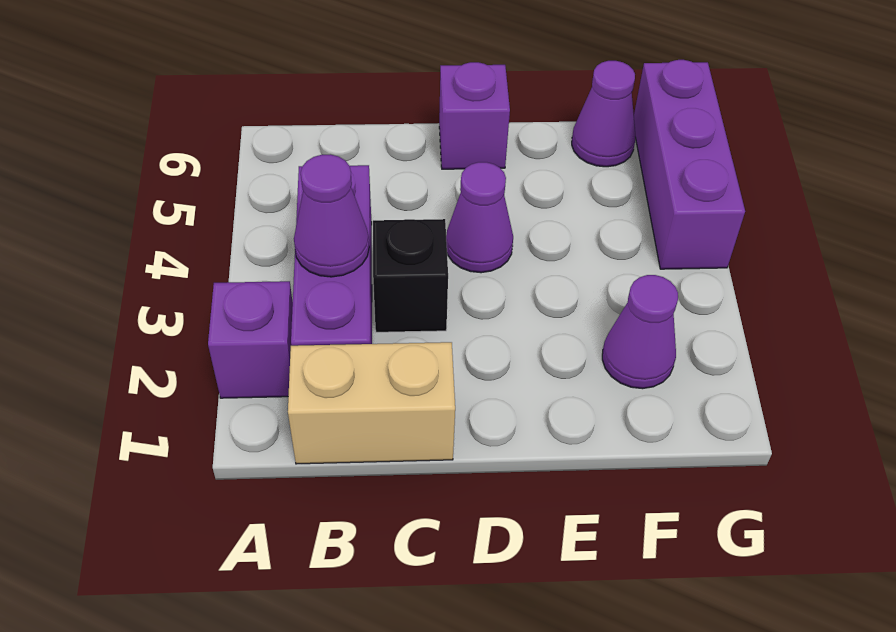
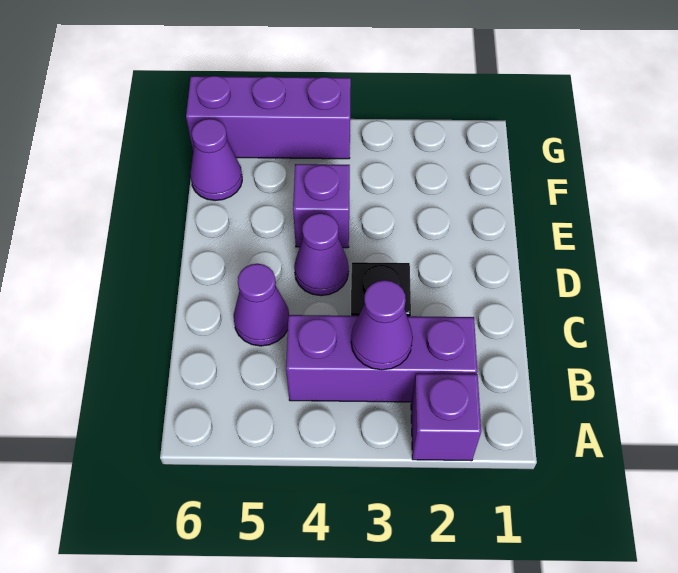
tan brick B1:C1 level 1 -> none
purple brick D6 level 1 -> purple brick E4 level 1
purple cone F2 level 1 -> purple cone C5 level 1

